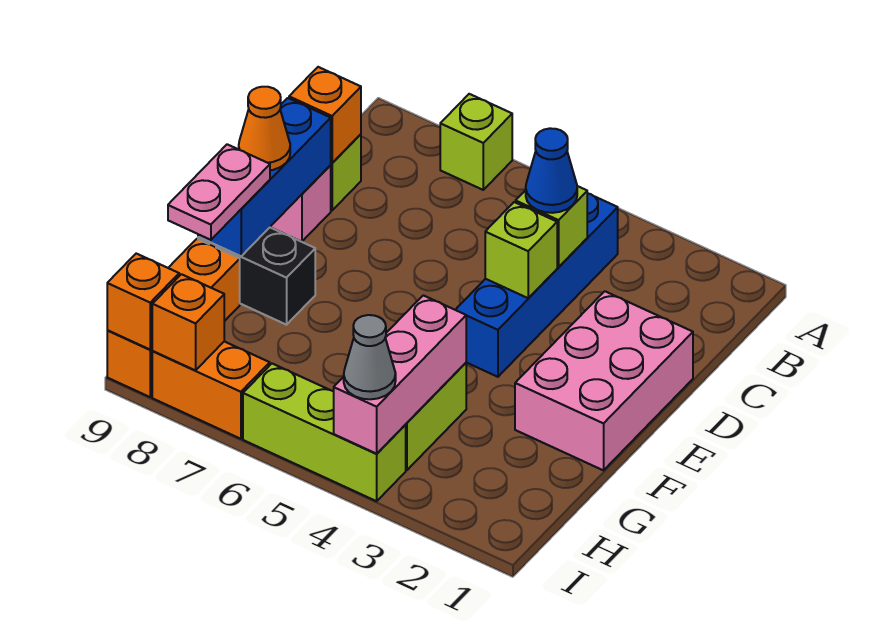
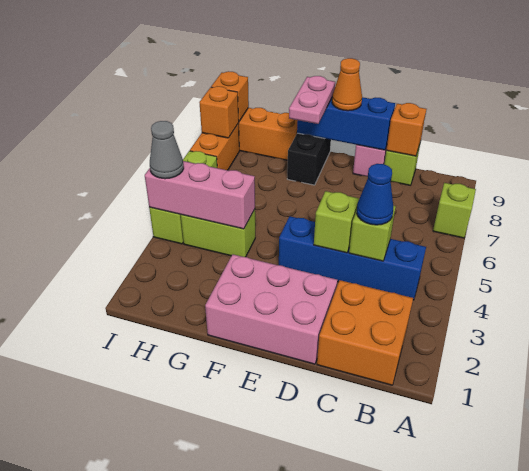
none -> orange brick B1:C2 level 1
pink plate F9:G9 level 3 -> pink plate F8:F9 level 3

